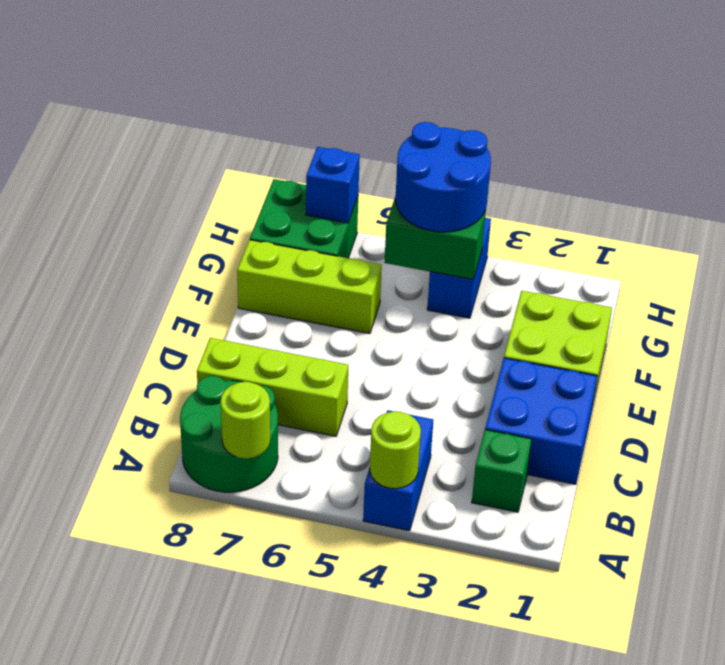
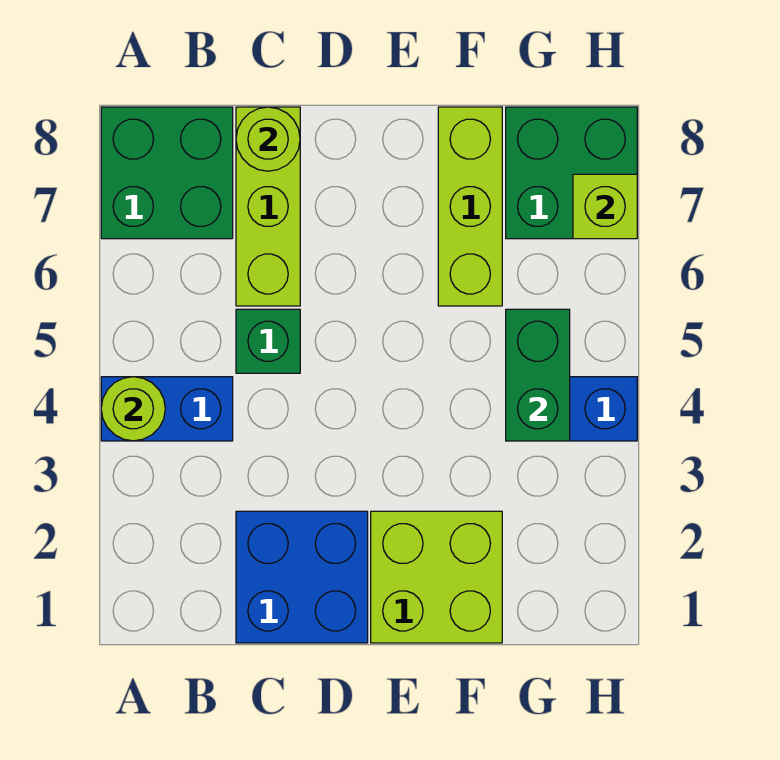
green round brick A7:B8 level 1 -> green brick A7:B8 level 1
lime round brick A7 level 2 -> lime round brick C8 level 2
green brick B2 level 1 -> green brick C5 level 1
blue round brick G4:H5 level 3 -> none
blue brick H7 level 2 -> lime brick H7 level 2

